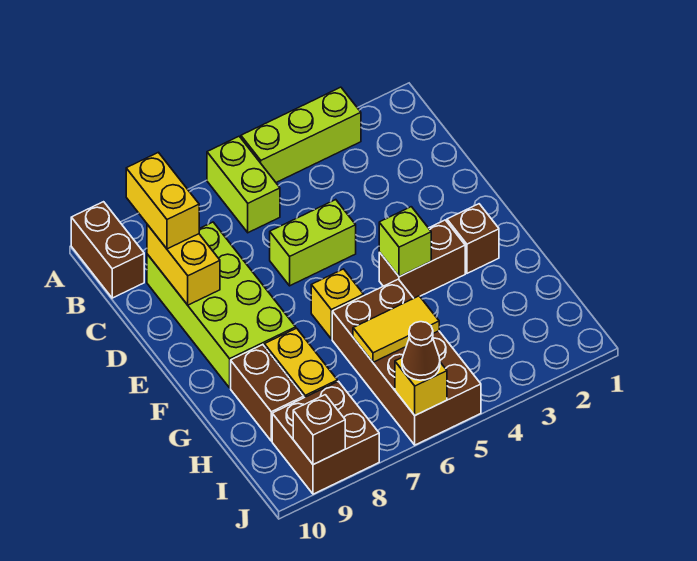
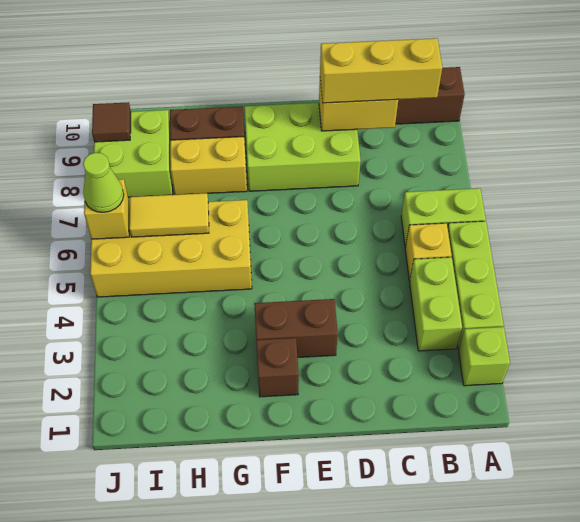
yellow brick B9:C9 level 3 -> yellow brick B9:D9 level 3
lime brick C8:F9 level 1 -> lime brick D8:F9 level 1
lime brick D5:D6 level 1 -> lime brick B3:B4 level 1
brown brick F3:F4 level 1 -> brown brick E3:F3 level 1
lime brick F4 level 2 -> lime brick A2 level 1
yellow brick F6 level 1 -> yellow brick B5 level 1
brown brick G5:J6 level 1 -> yellow brick G5:J6 level 1
yellow tile H5:H6 level 2 -> yellow tile H6:I6 level 2
brown brick I8:J9 level 1 -> lime brick I8:J9 level 1
brown cone J6 level 3 -> lime cone J6 level 3
brown brick J9 level 2 -> brown tile J9 level 2

